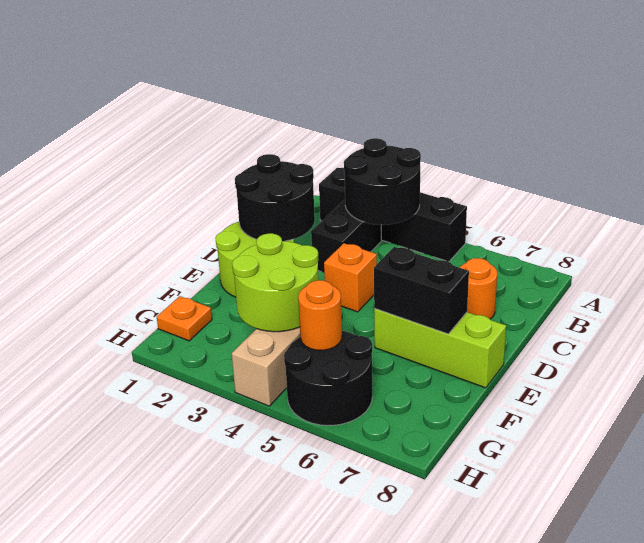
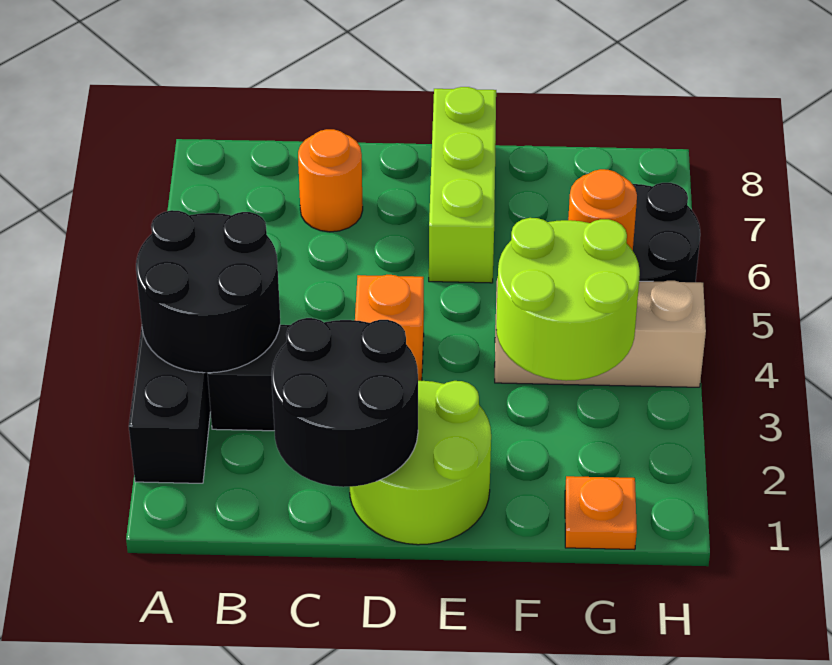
black brick E6:E7 level 2 -> none

